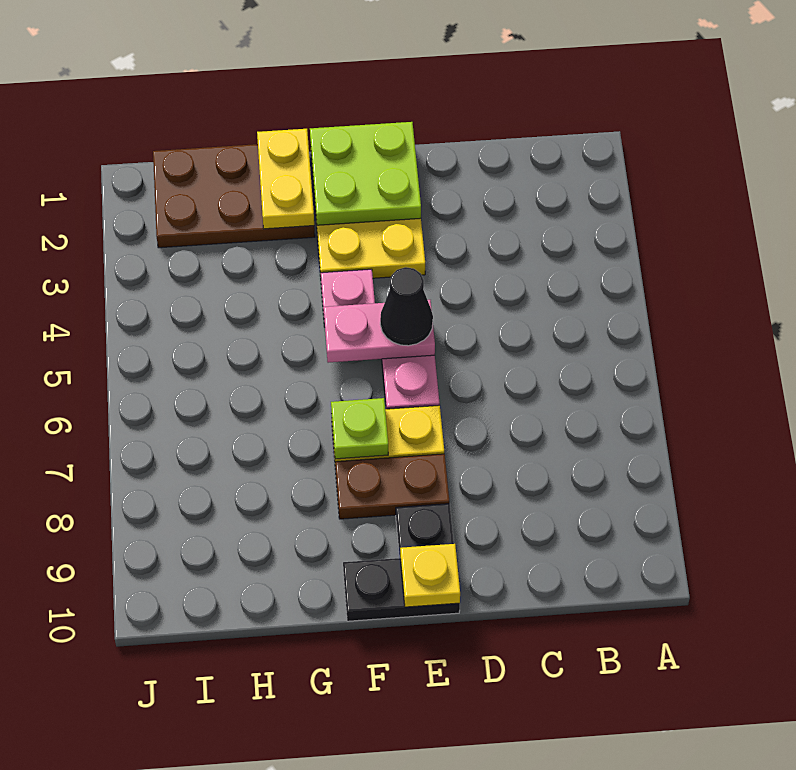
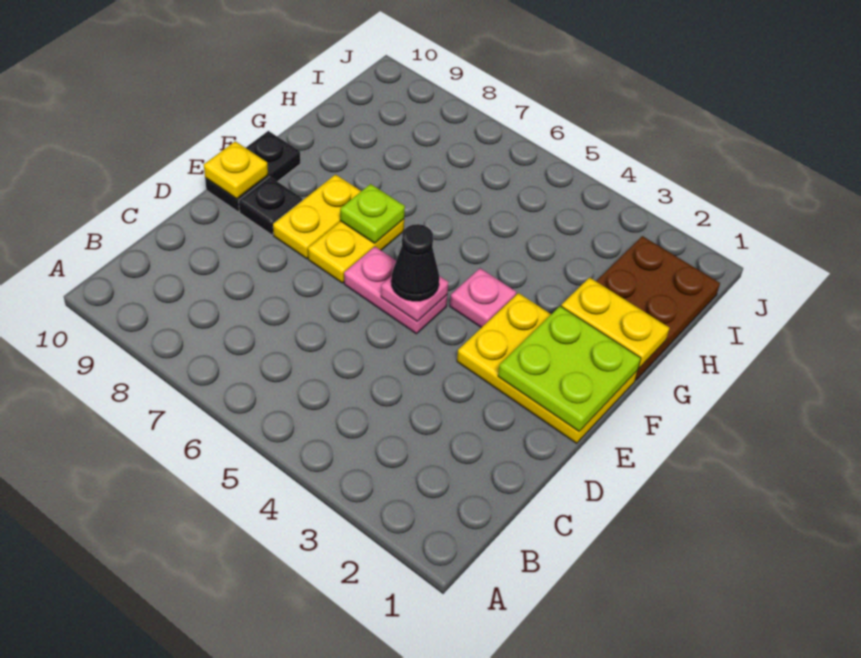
pink plate E5:F5 level 2 -> pink plate E5 level 2
brown plate E8:F8 level 1 -> yellow plate E8:F8 level 1

